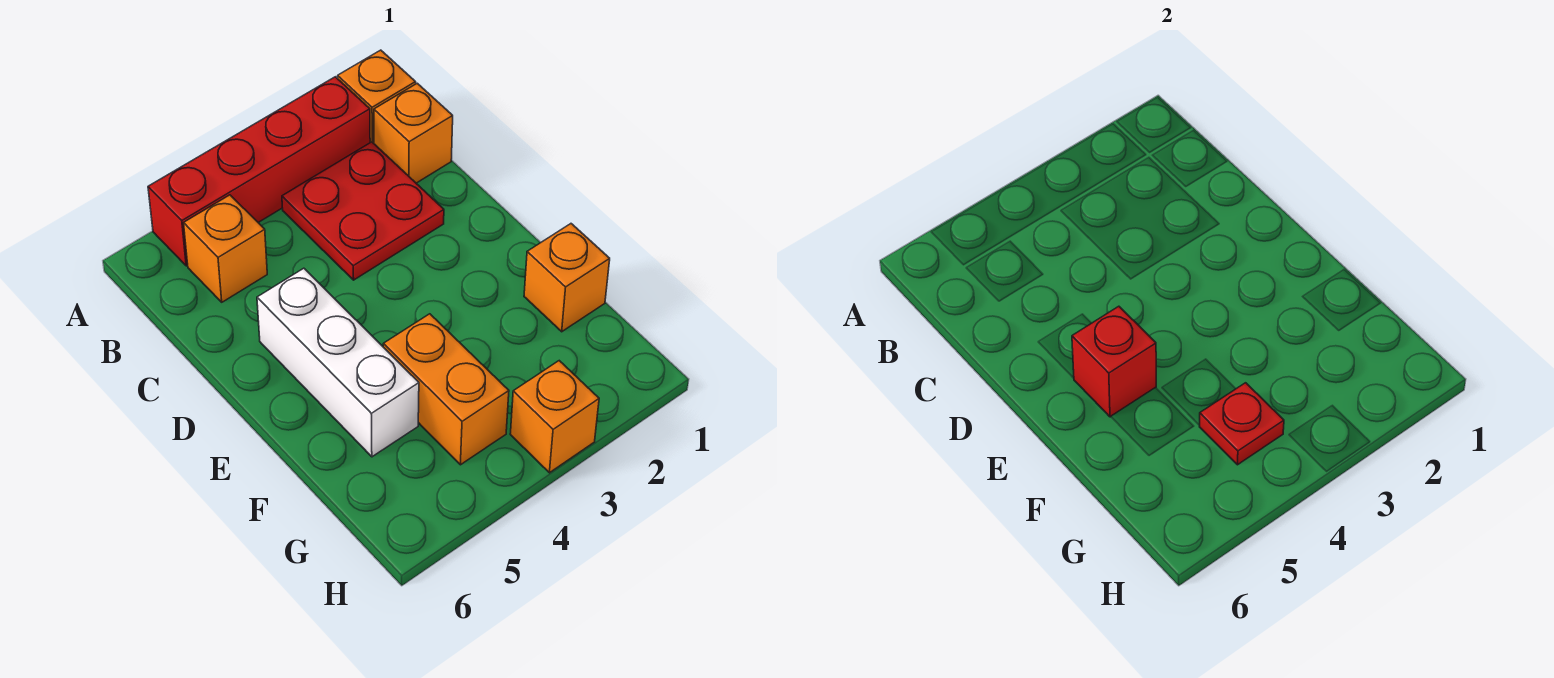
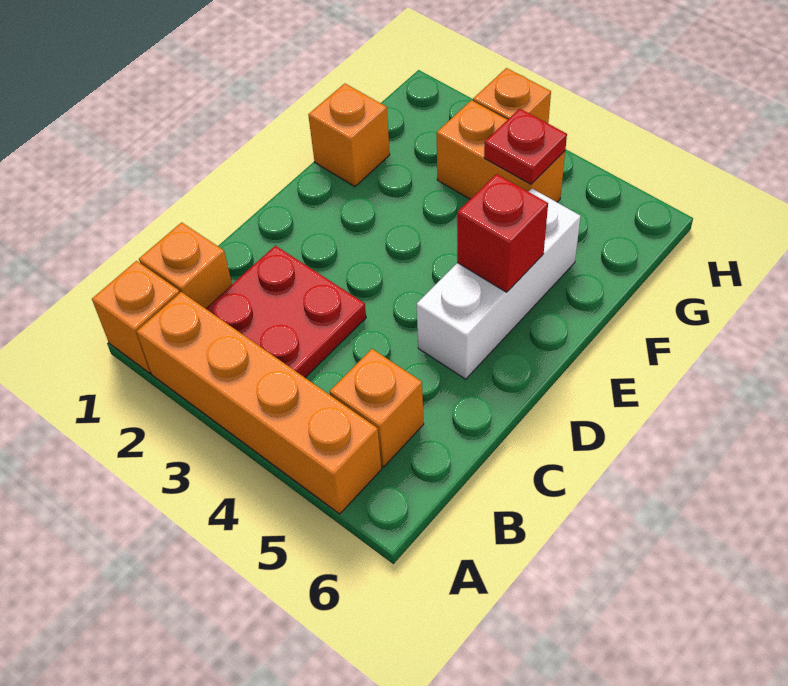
red brick A2:A5 level 1 -> orange brick A2:A5 level 1
orange brick F4:G4 level 1 -> orange brick G3:G4 level 1

